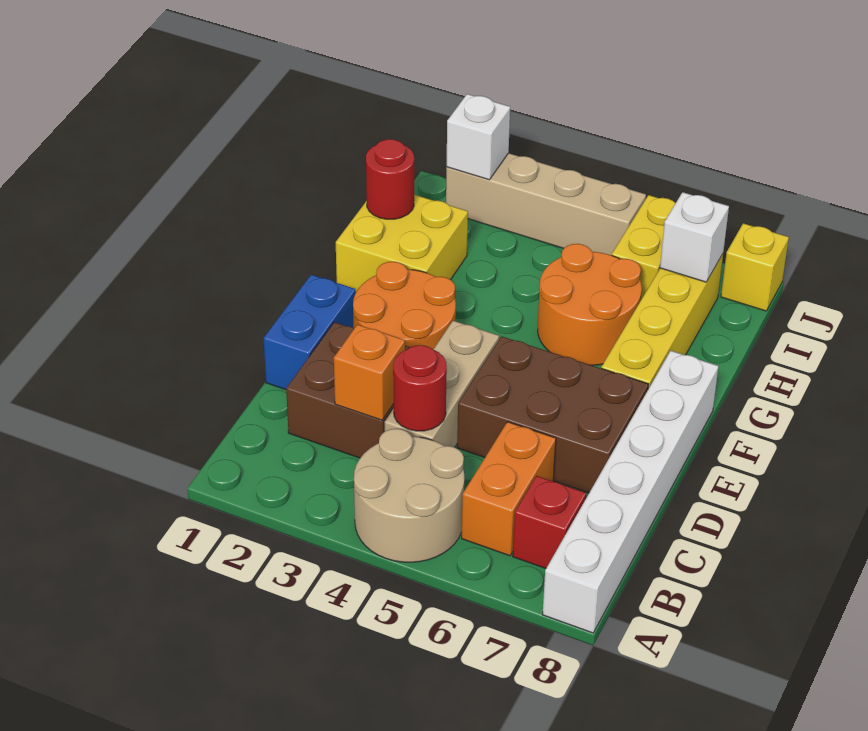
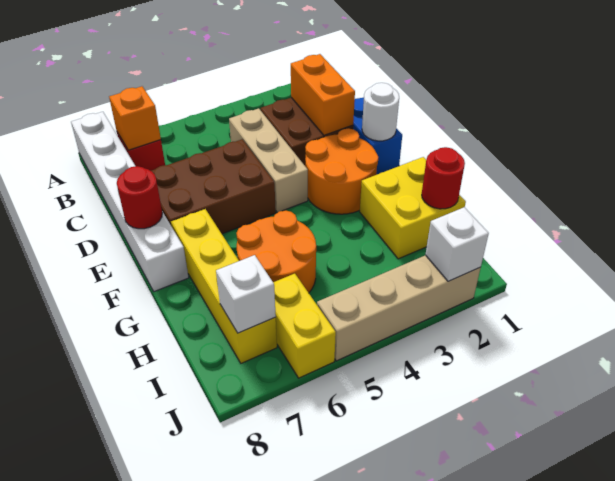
tan round brick A4:B5 level 1 -> none
orange brick B6:C6 level 1 -> orange brick C2:D2 level 2
orange brick C3 level 2 -> orange brick B7 level 2
red round brick C4 level 2 -> red round brick E8 level 2
none -> white round brick E1 level 2
yellow brick J8 level 1 -> none

